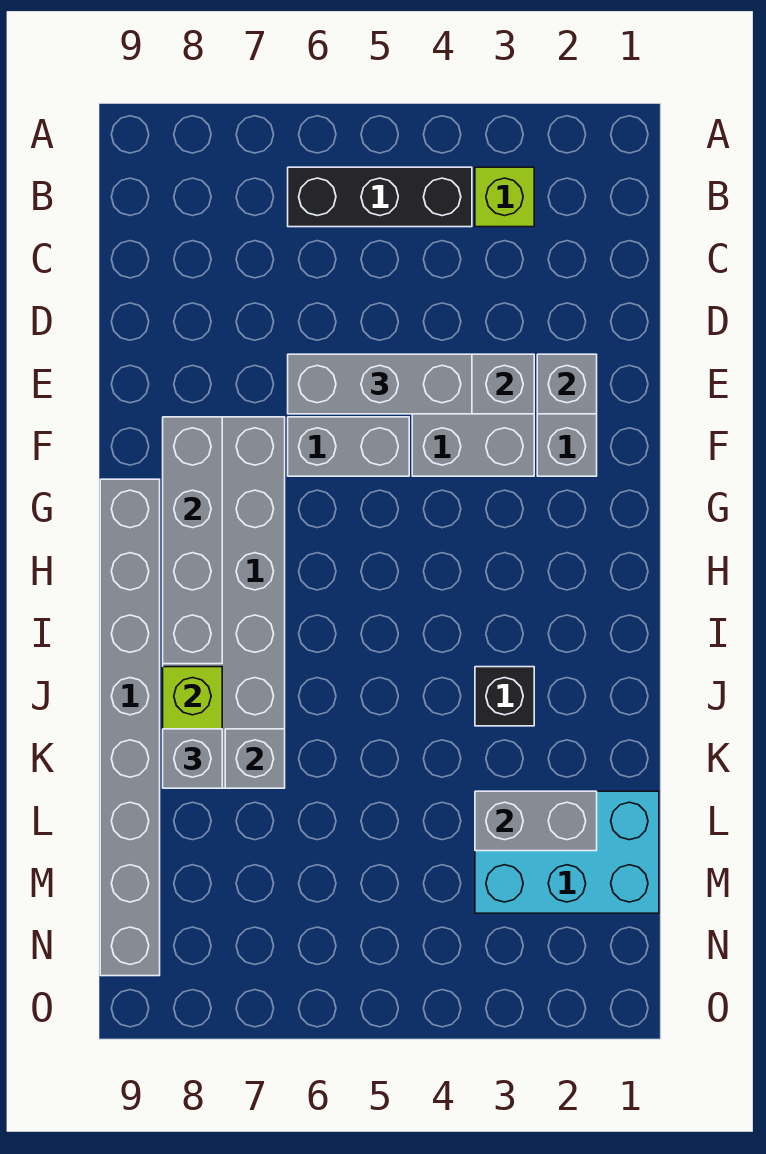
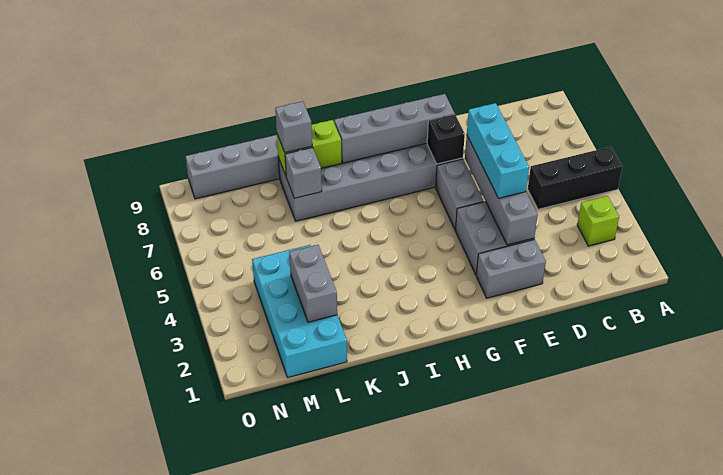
black brick B4:B6 level 1 -> black brick A5:C5 level 1
grey brick E2 level 2 -> none
grey brick E4:E6 level 3 -> cyan brick E4:E6 level 3
black brick J3 level 1 -> black brick F7 level 2
cyan brick L1:M3 level 1 -> cyan brick L1:M4 level 1

